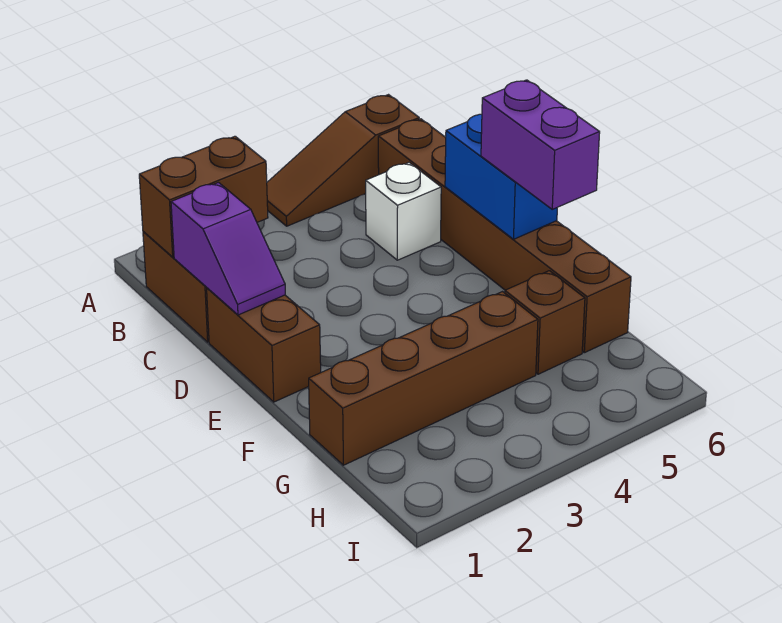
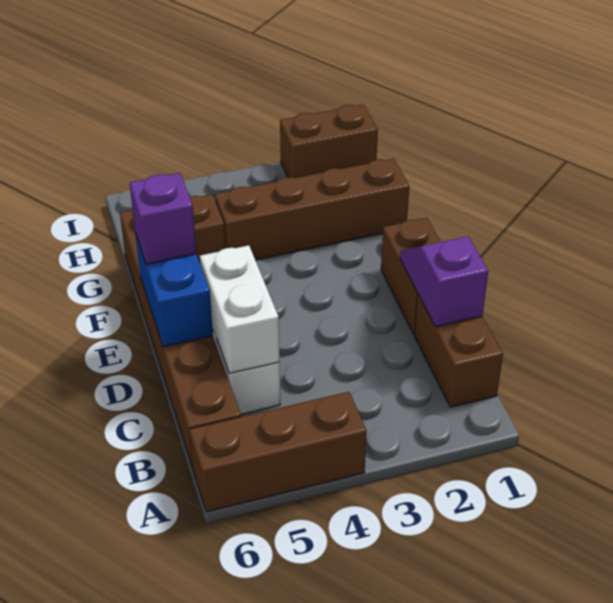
brown slope A4:A6 level 1 top 6 -> brown brick A4:A6 level 1
brown brick B1:B2 level 2 -> brown brick I1:I2 level 1
none -> white brick C5:D5 level 2
purple brick E6:F6 level 3 -> purple brick E6 level 3

